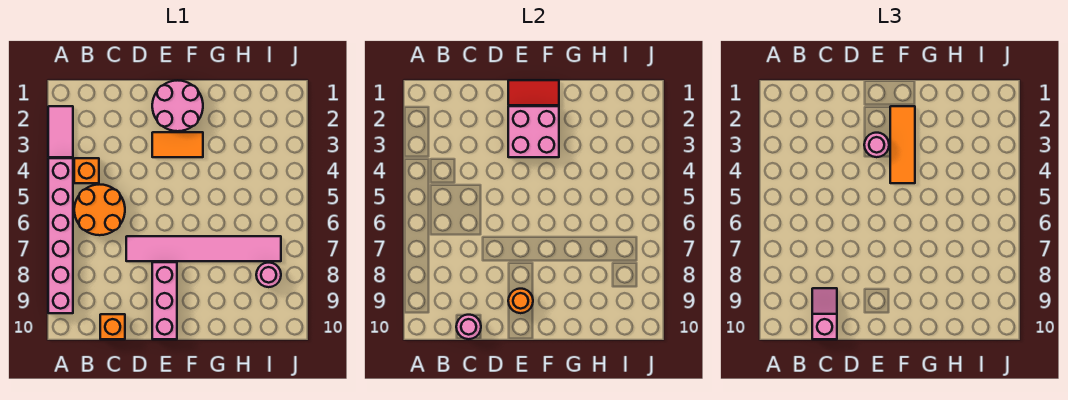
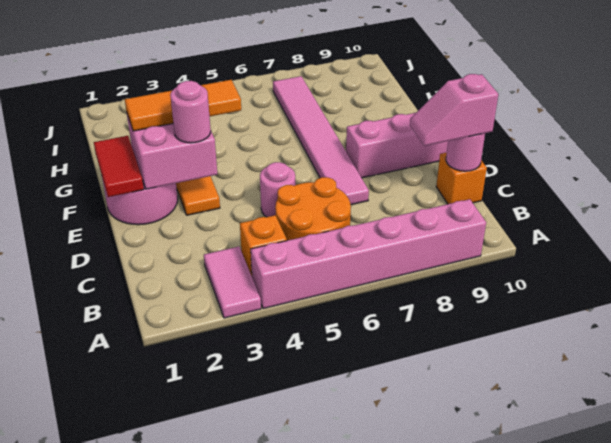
pink tile A2:A3 level 1 -> pink tile A3:B3 level 1
orange round brick E9 level 2 -> none
pink round brick I8 level 1 -> pink round brick D5 level 1

